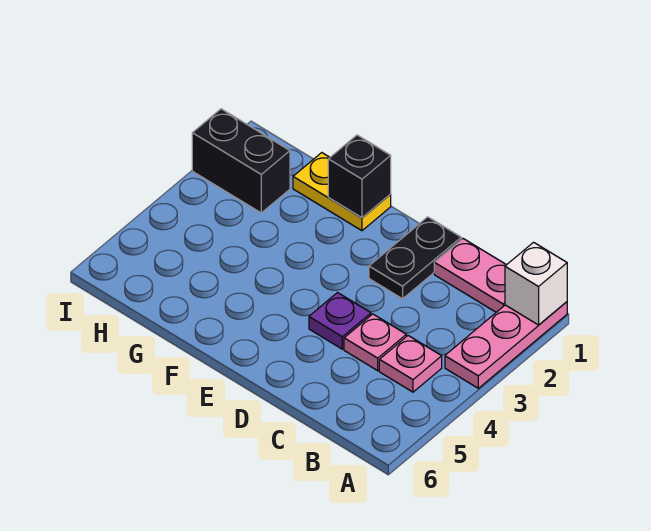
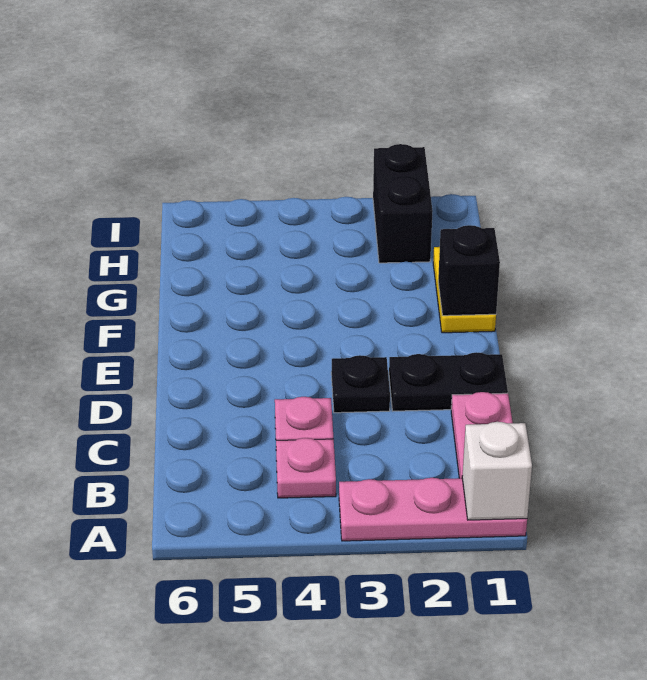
none -> black plate D3 level 1
purple plate D4 level 1 -> none

